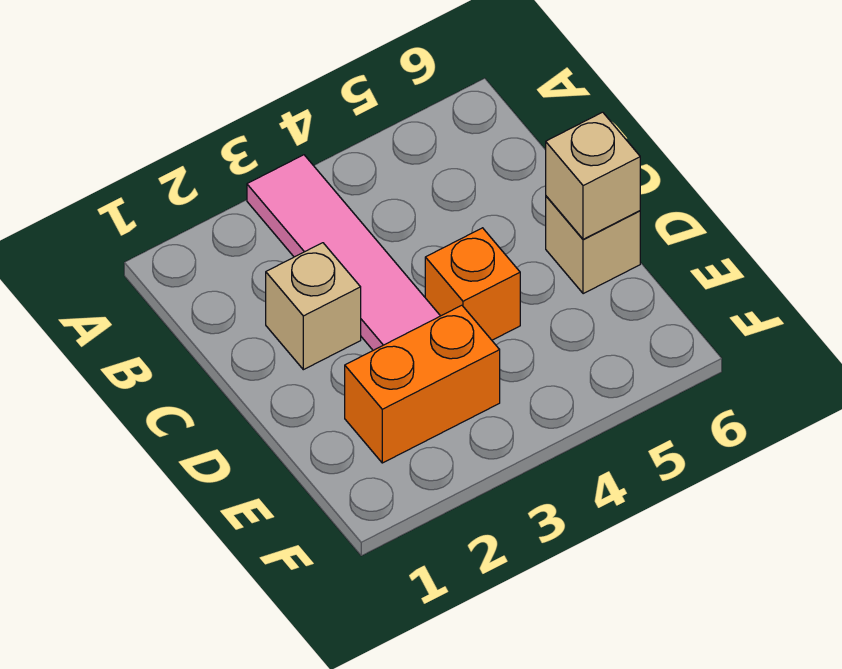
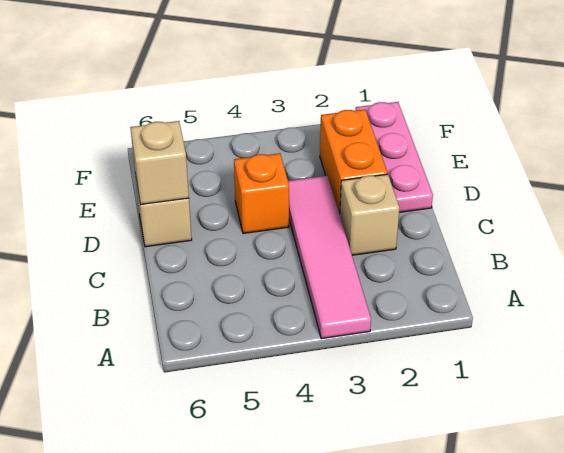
none -> pink plate D1:F1 level 1
orange brick E2:E3 level 1 -> orange brick D2:E2 level 1

